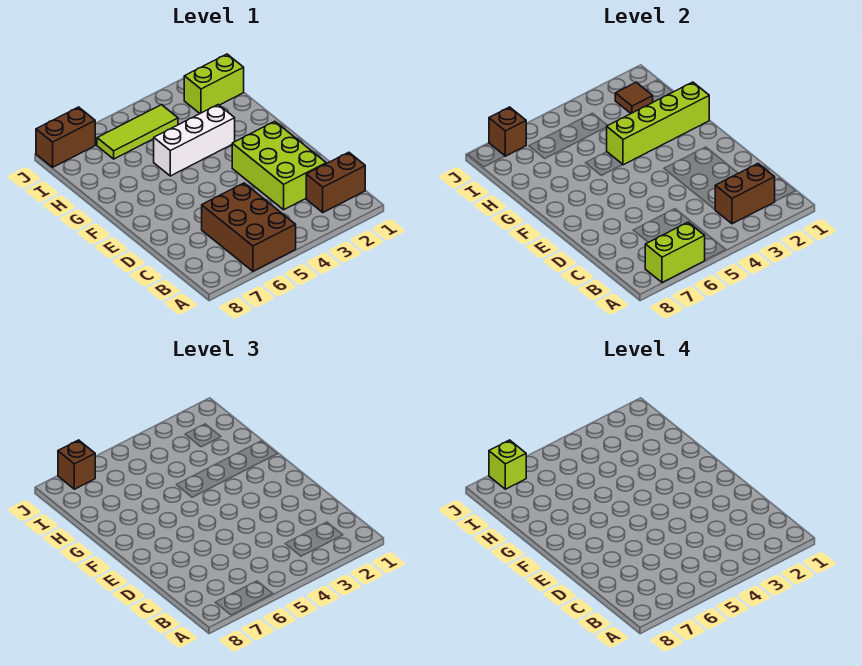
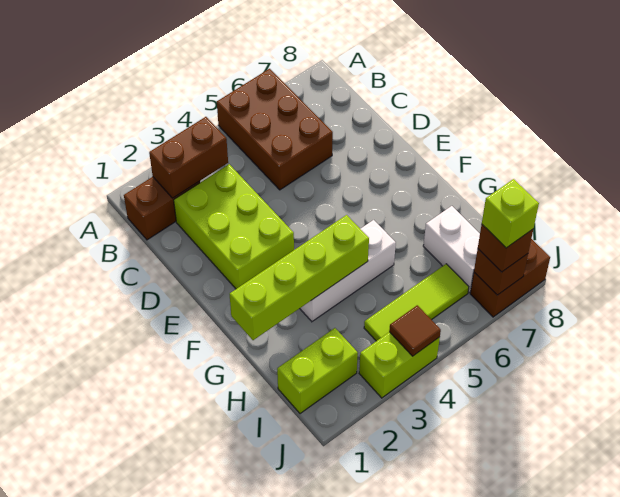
lime brick A6:A7 level 2 -> lime brick J3:J4 level 1
none -> white brick H7:I7 level 1
brown tile I2 level 2 -> brown tile J4 level 2

